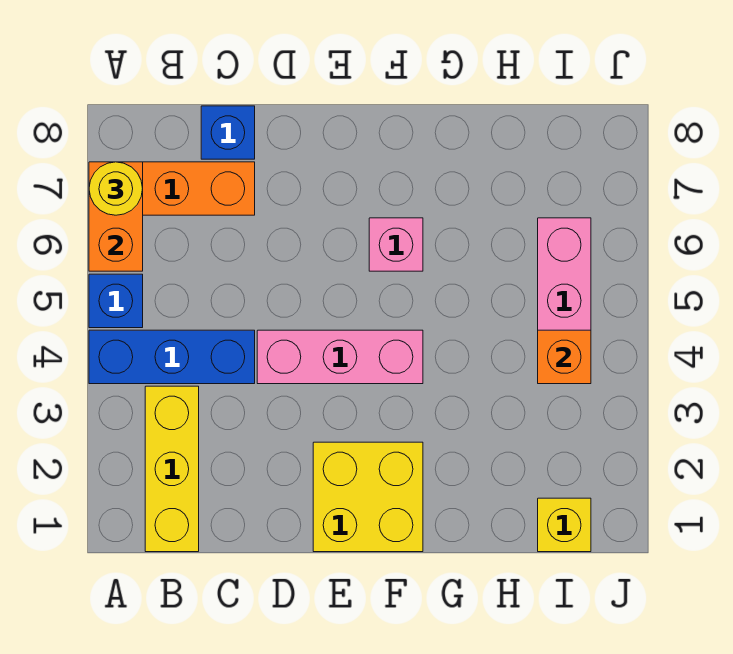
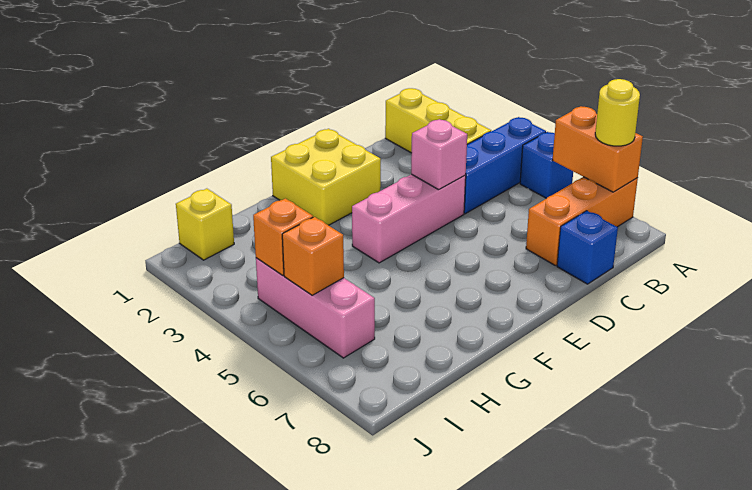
pink brick F6 level 1 -> pink brick D4 level 2
none -> orange brick I5 level 2

